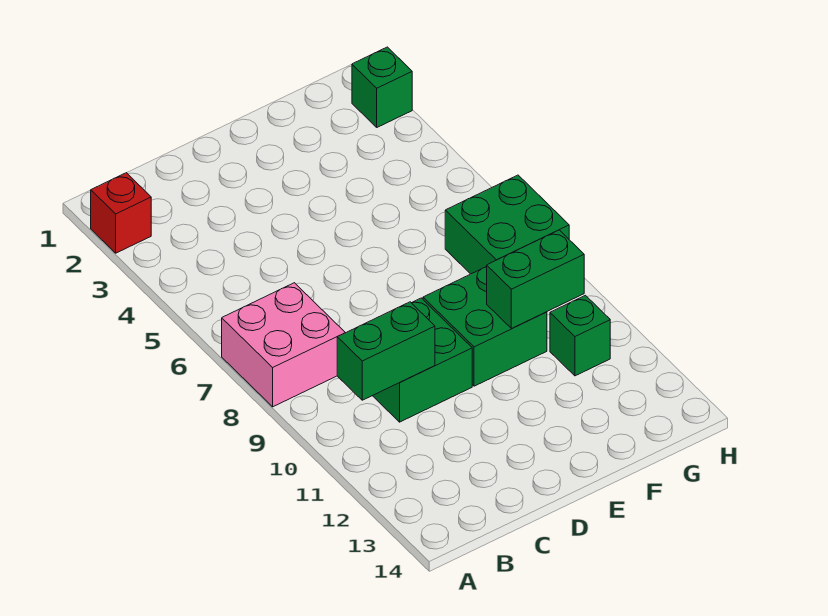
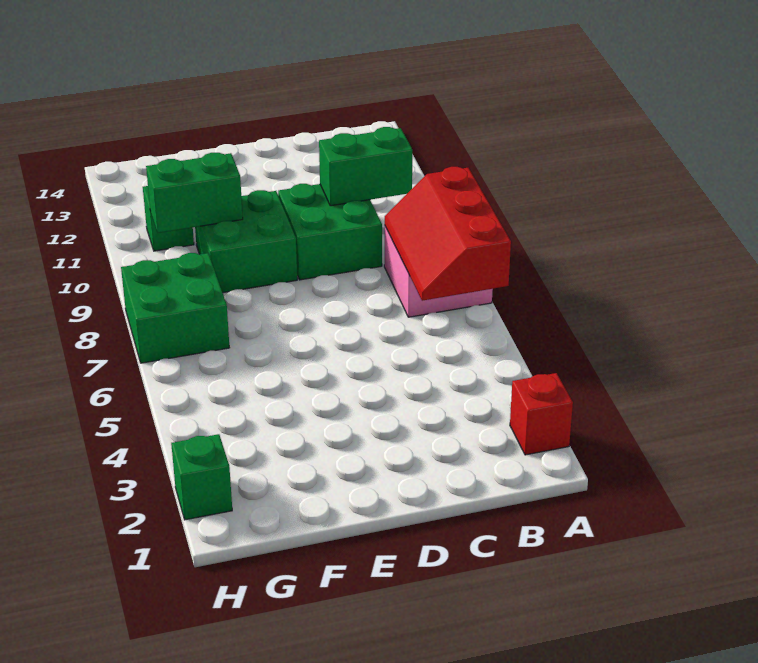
none -> red slope A6:B8 level 2 top A

